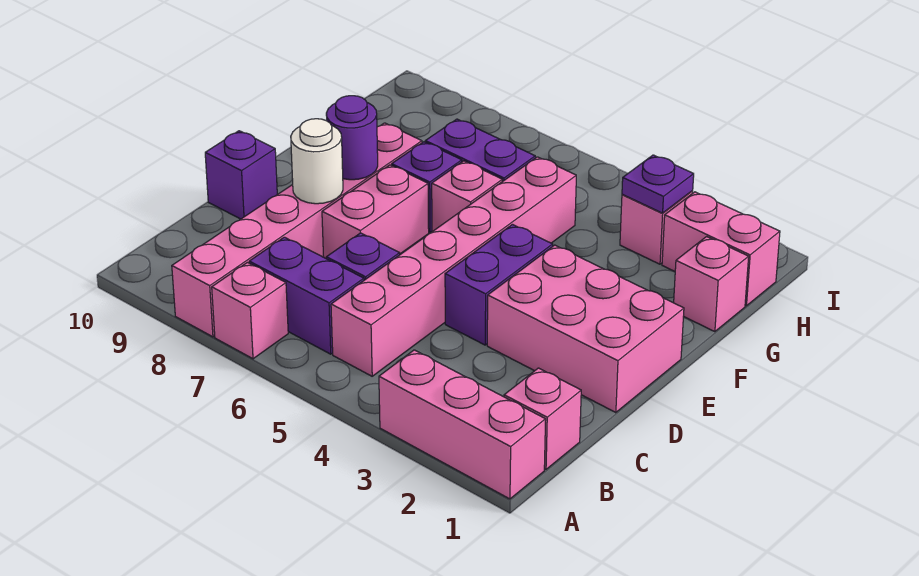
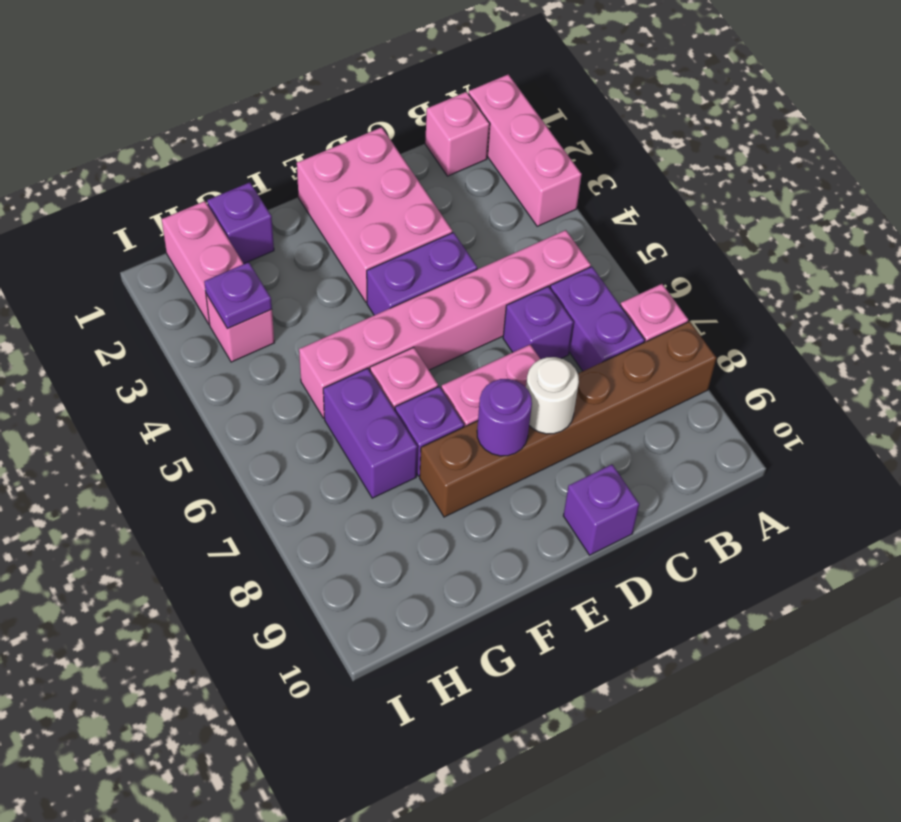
pink brick A8:F8 level 1 -> brown brick A8:F8 level 1
pink brick G1 level 1 -> purple brick G1 level 1

